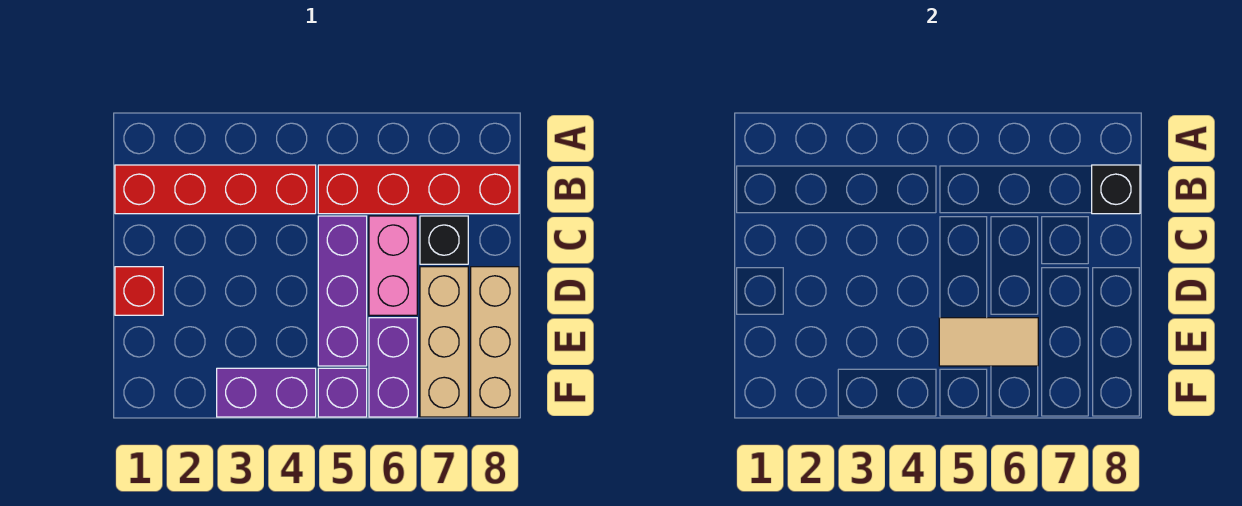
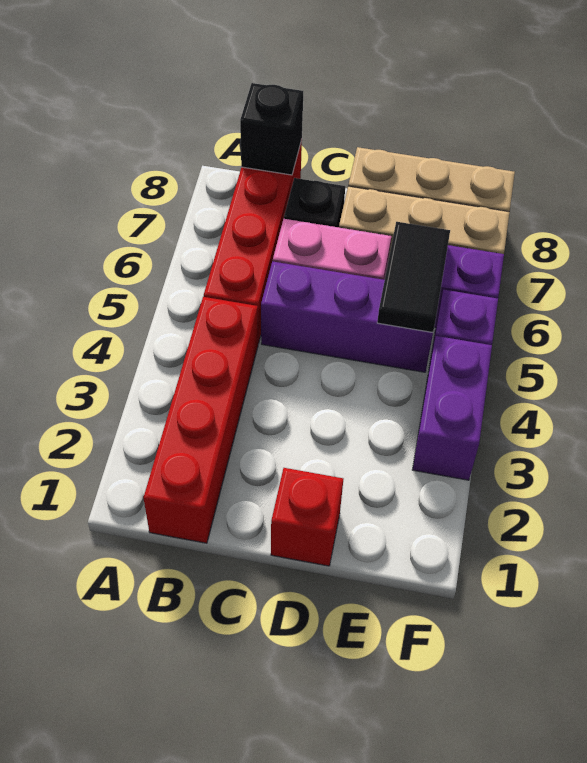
tan tile E5:E6 level 2 -> black tile E5:E6 level 2

